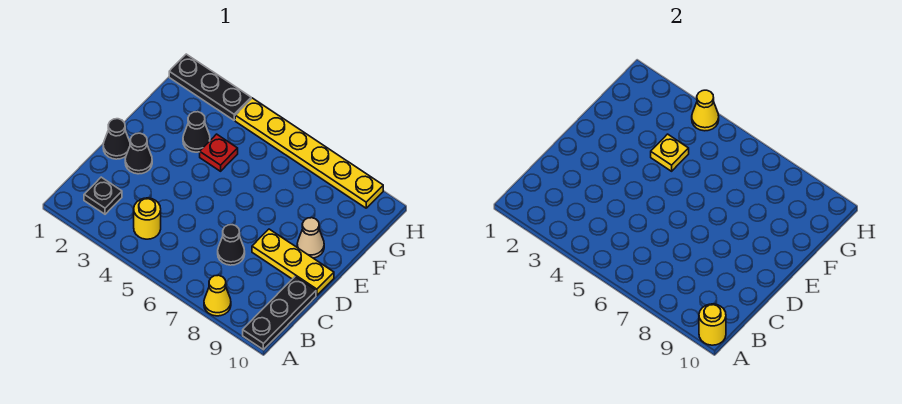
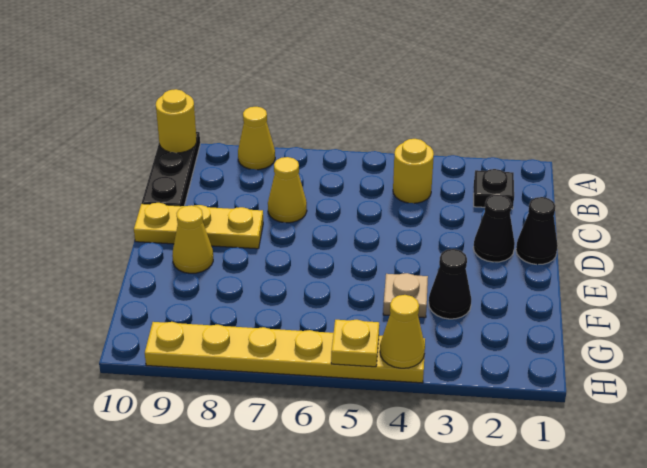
black cone C7 level 1 -> yellow cone C7 level 1
tan cone E9 level 1 -> yellow cone E9 level 1
red plate F4 level 1 -> tan plate F4 level 1
yellow plate F4 level 2 -> yellow plate H5 level 2
black plate H1:H3 level 1 -> none

